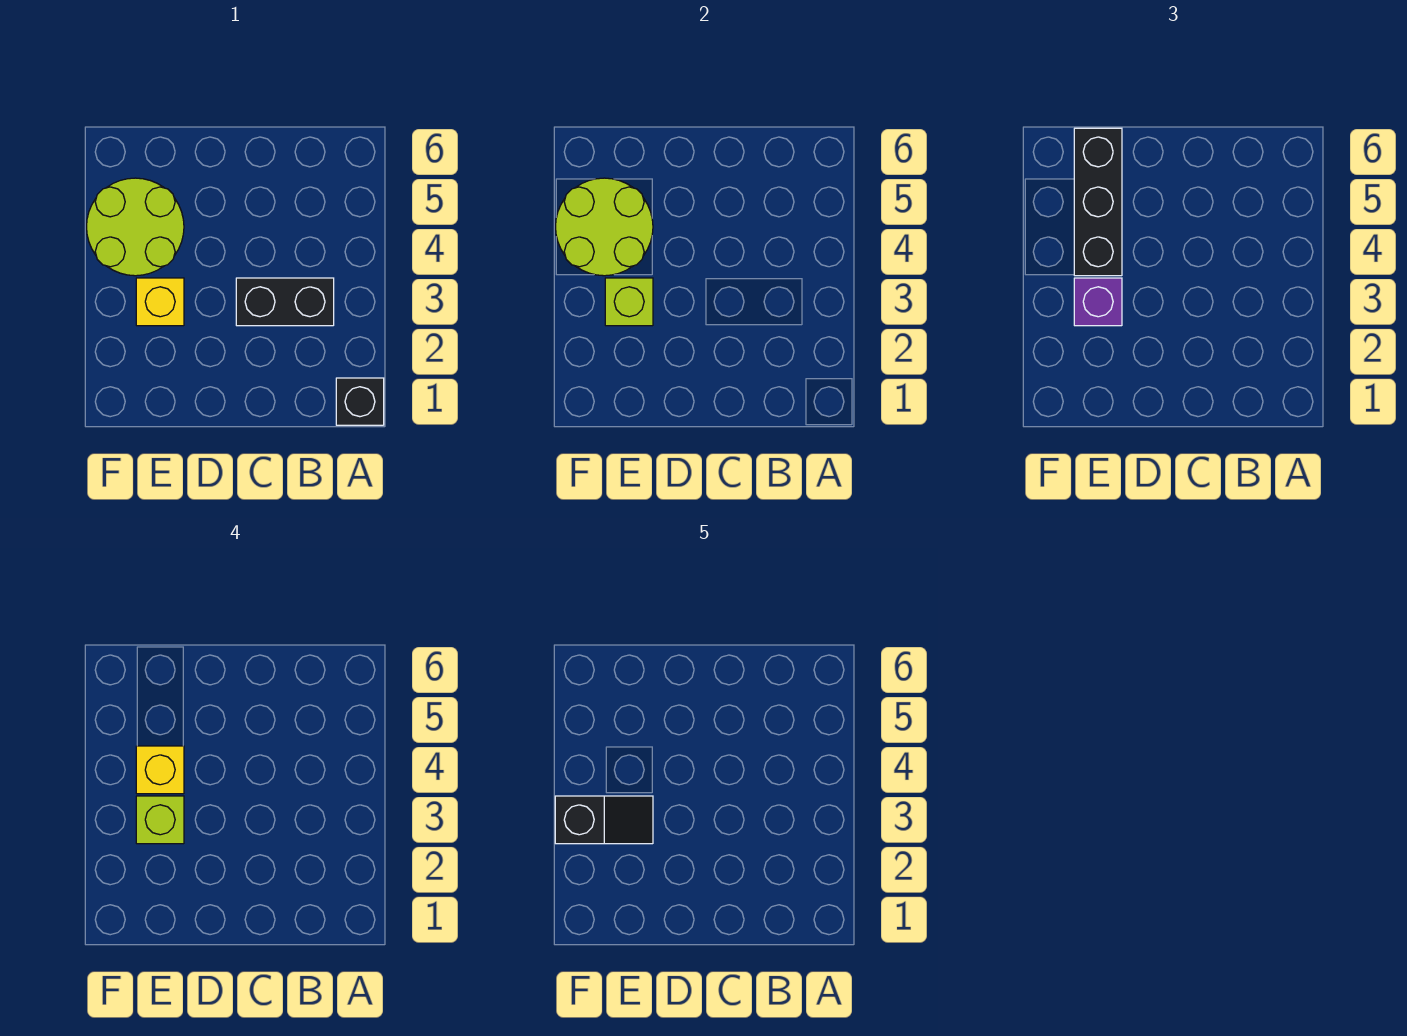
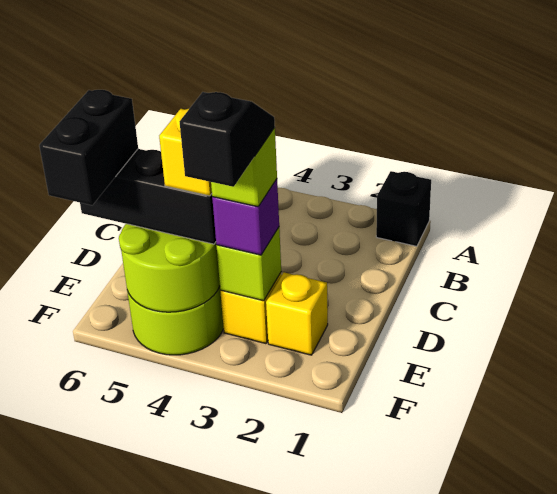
black brick B3:C3 level 1 -> black brick E6:F6 level 4
none -> yellow brick E2 level 1

